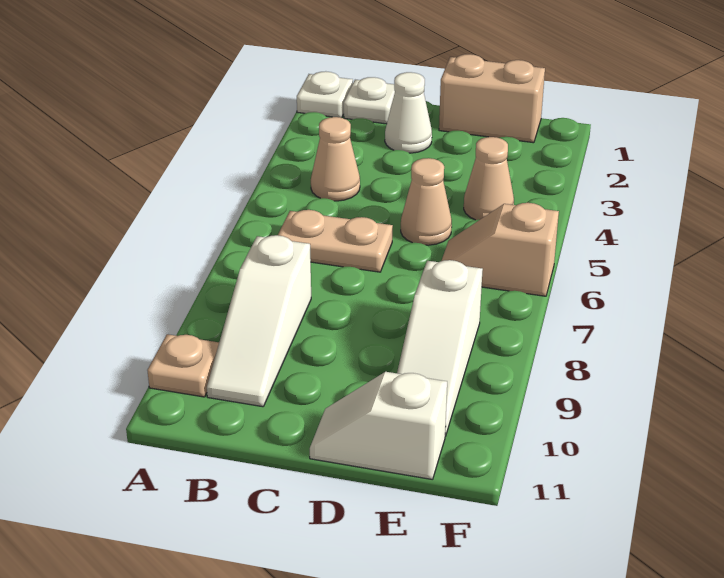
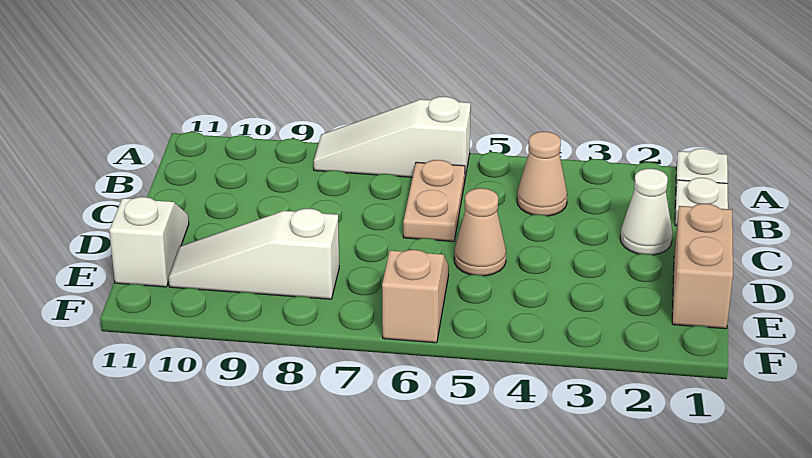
tan plate A10 level 1 -> none
white slope B8:B10 level 1 top 8 -> white slope A6:A8 level 1 top 6
tan cone E4 level 1 -> none

